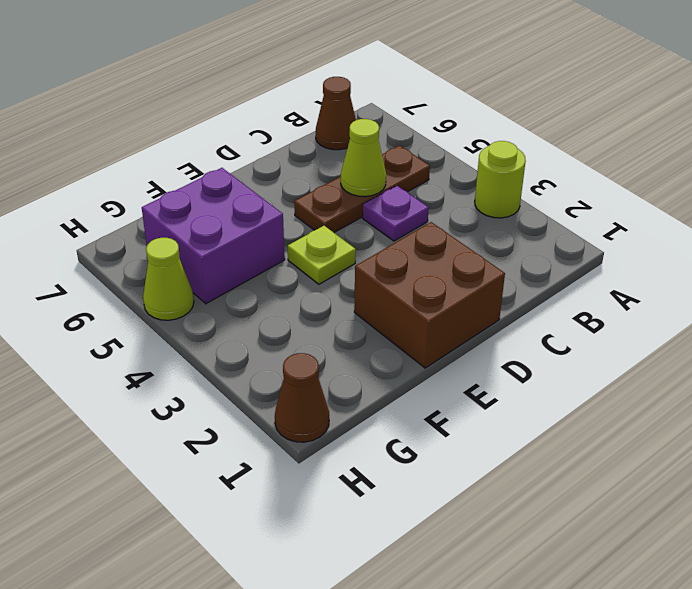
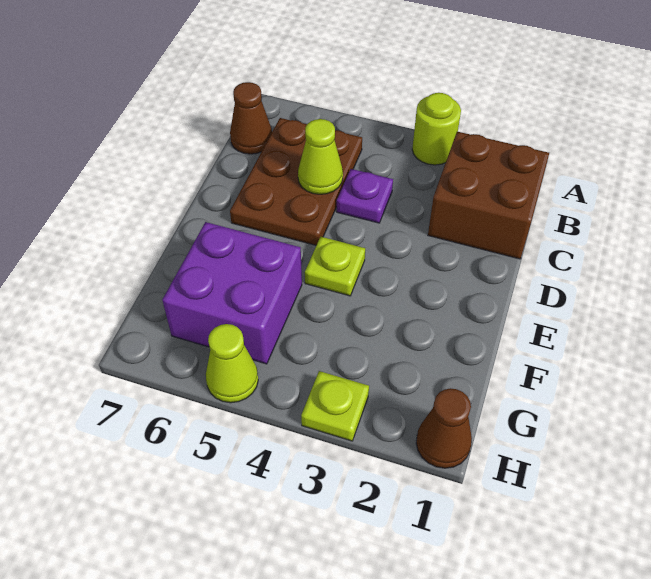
brown plate B5:D5 level 1 -> brown plate B5:D6 level 1
brown brick D1:E2 level 1 -> brown brick B1:C2 level 1
none -> lime plate H3 level 1

